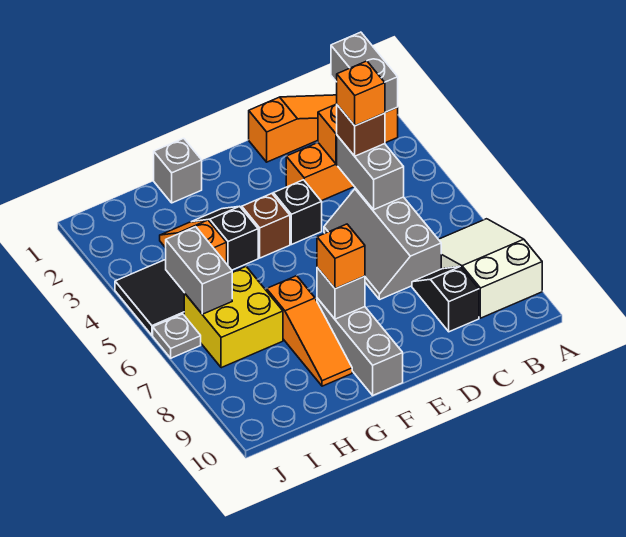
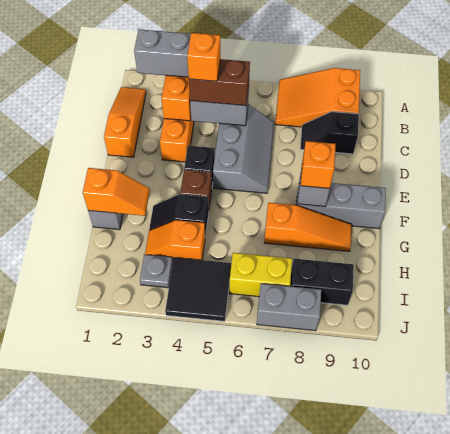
white slope A7:B9 level 1 top 9 -> orange slope A7:B9 level 1 top 9
brown brick C4 level 3 -> brown brick C4:C5 level 3
grey slope C5:D7 level 1 top C -> grey slope C5:E6 level 1 top 5
none -> orange slope G1:G2 level 2 top 1
yellow brick H6:I7 level 1 -> yellow brick I6:I7 level 1
grey brick I5:I6 level 2 -> grey brick J7:J8 level 1
none -> black brick I8:I9 level 1
grey plate J6 level 1 -> grey plate I3 level 1

